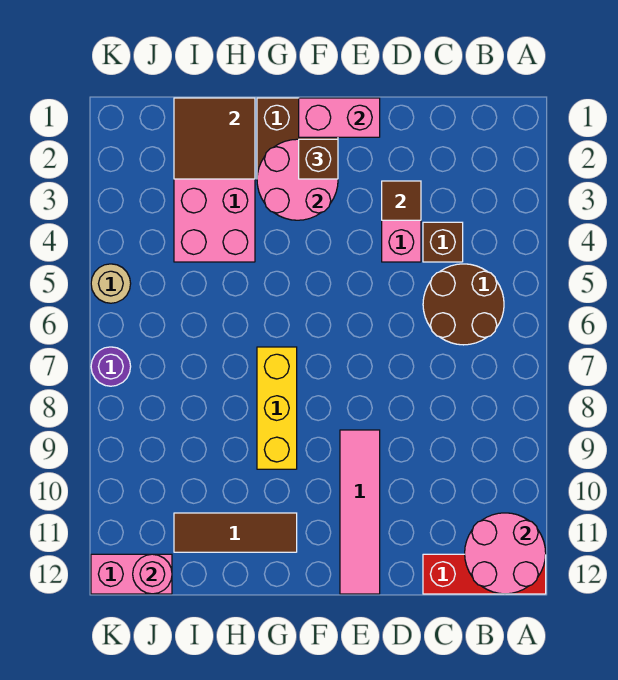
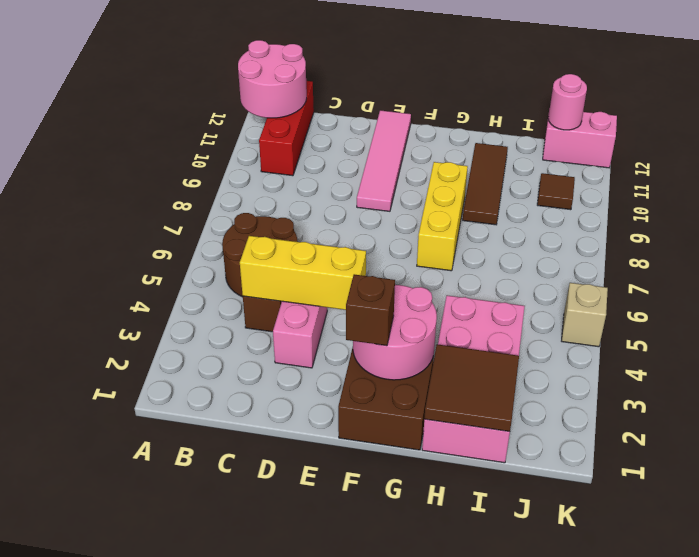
red brick A12:C12 level 1 -> red brick B10:B12 level 1
none -> yellow brick C4:E4 level 2
brown tile D3 level 2 -> brown tile J10 level 1
pink brick E1:F1 level 2 -> none
brown tile G11:I11 level 1 -> brown tile H9:H11 level 1
tan round brick K5 level 1 -> tan brick K5 level 1
purple round brick K7 level 1 -> none

